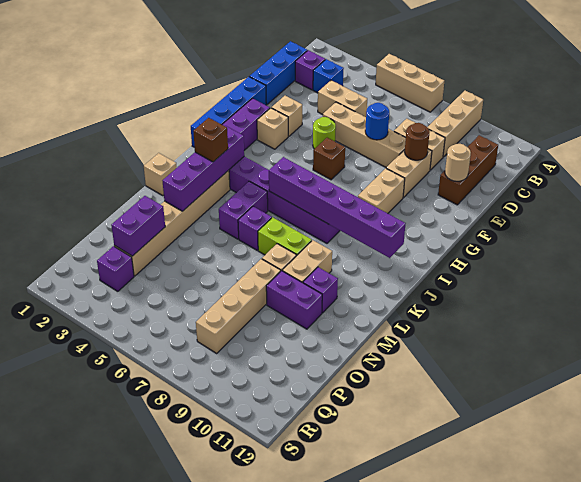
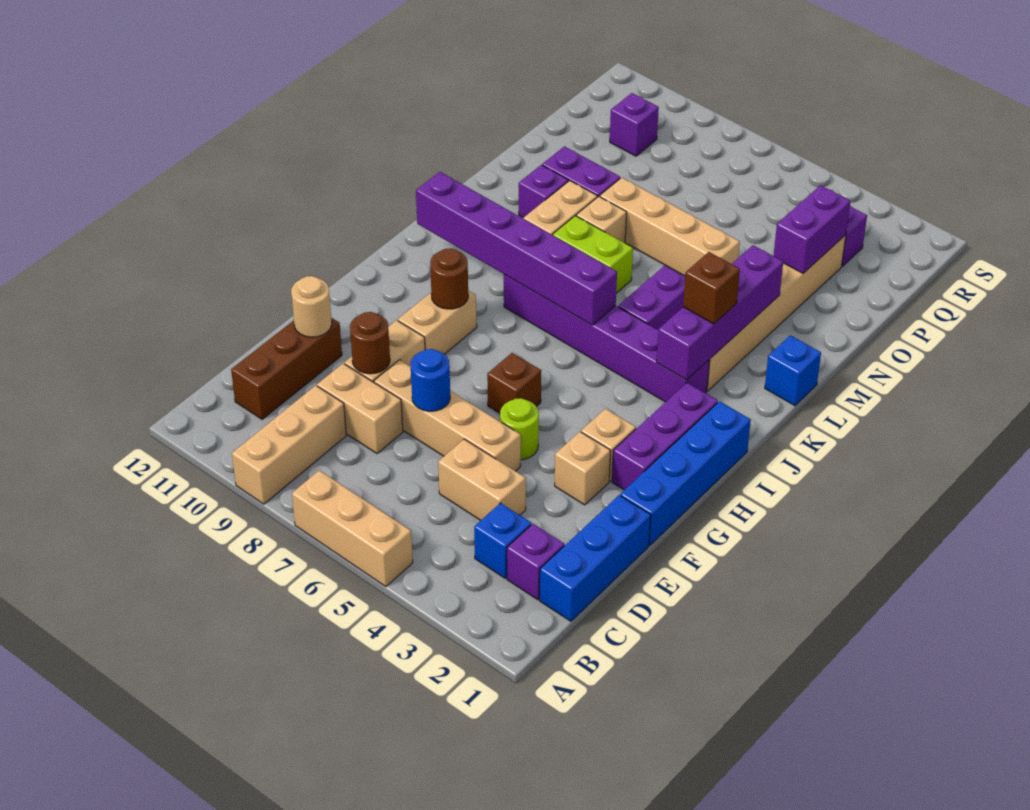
none -> brown round brick H9 level 2
tan brick L1 level 1 -> blue brick L1 level 1
purple brick L6 level 1 -> purple brick Q10 level 1
tan brick N8:Q8 level 1 -> tan brick N5:N8 level 1

